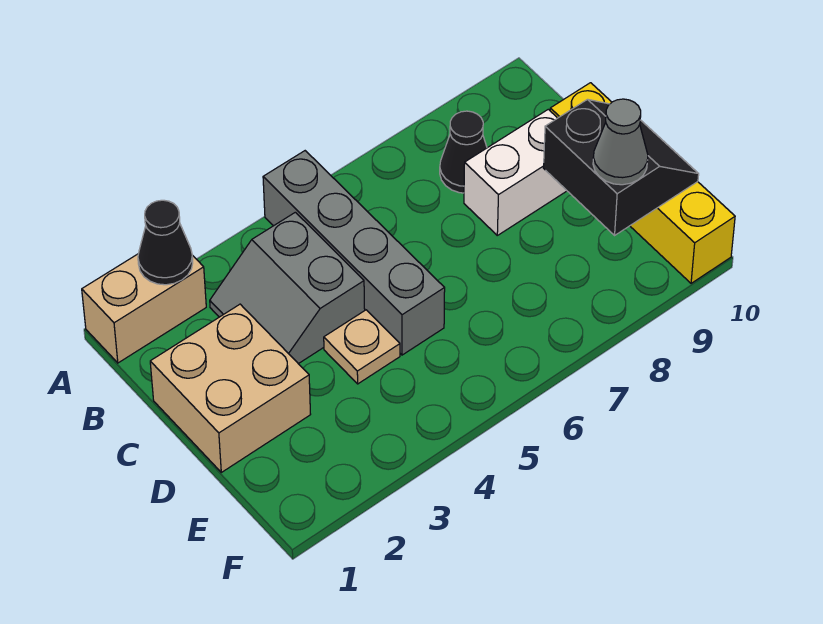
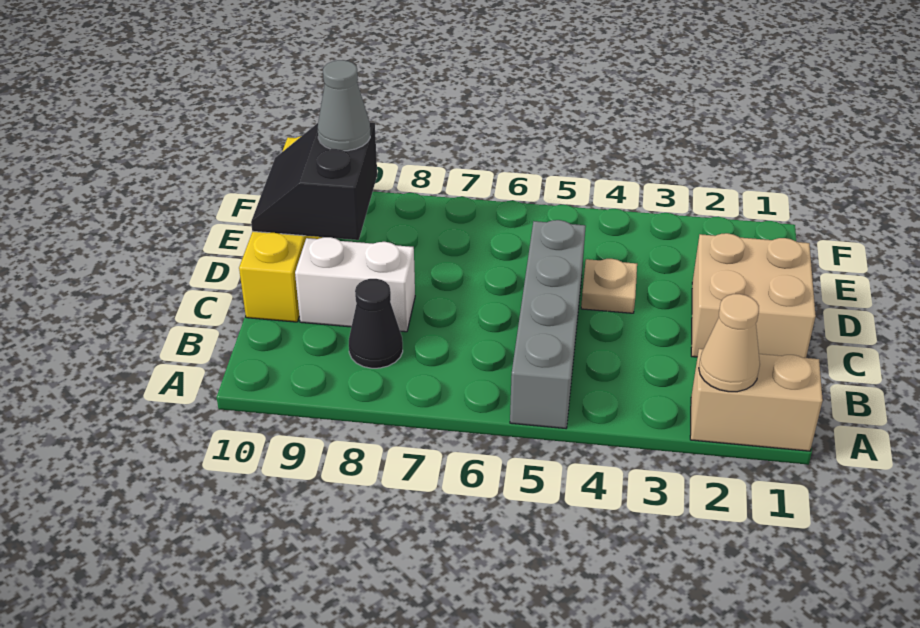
black cone A2 level 2 -> tan cone A2 level 2
grey slope B3:C4 level 1 top 4 -> none

